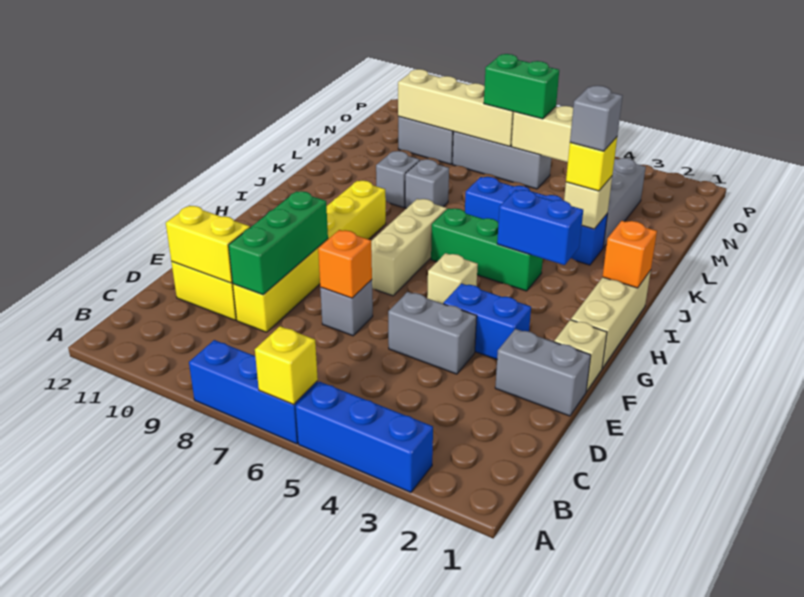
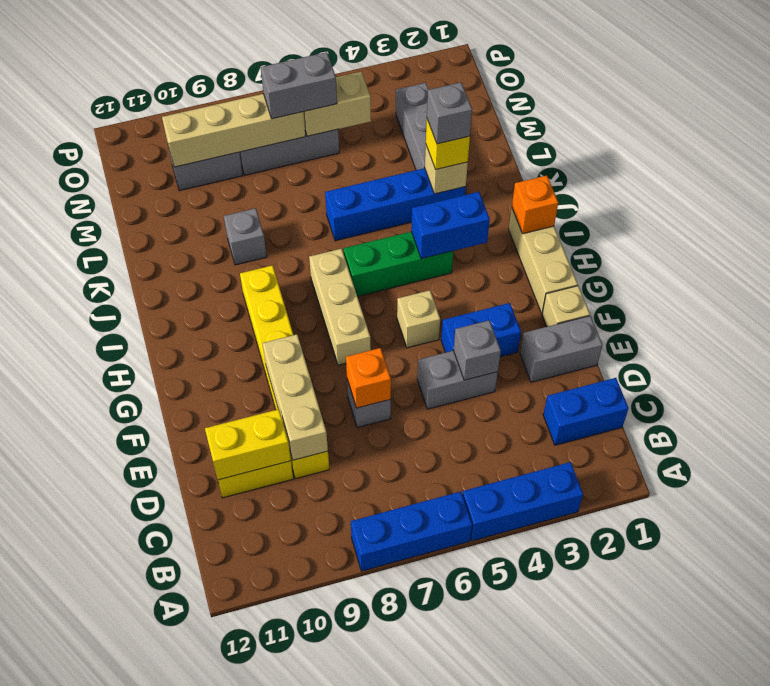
yellow brick A6 level 2 -> none
none -> blue brick C1:C2 level 1
green brick D9:F9 level 2 -> tan brick D9:F9 level 2
grey brick K8 level 1 -> grey brick E4 level 2
green brick N6:N7 level 3 -> grey brick N6:N7 level 3

